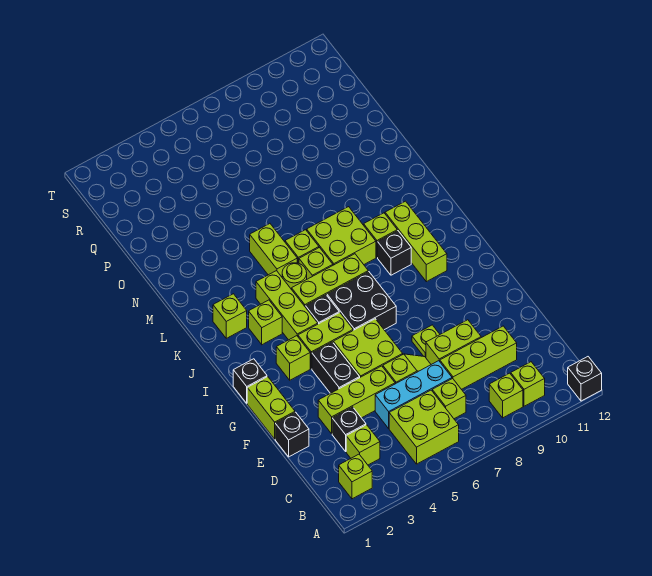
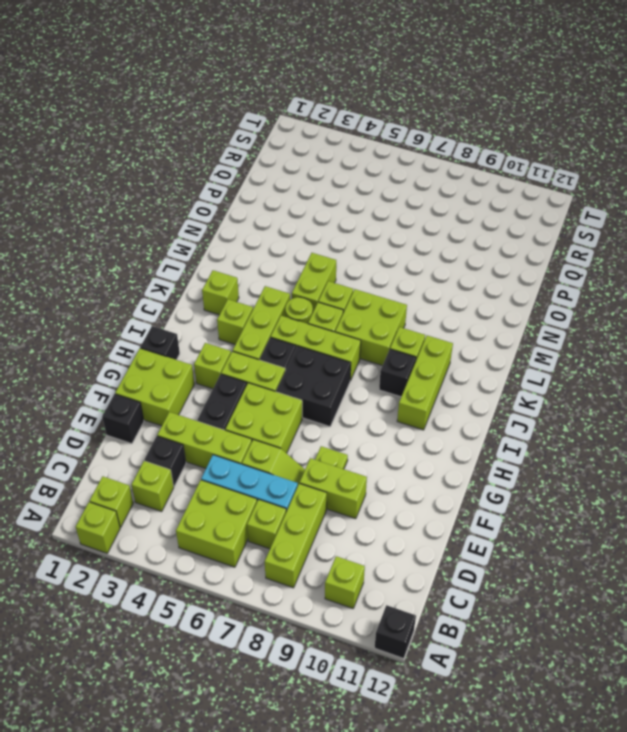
lime brick B9 level 1 -> lime brick A2 level 1
lime brick D8:D10 level 1 -> lime brick B8:D8 level 1
lime brick F1:G1 level 1 -> lime brick F1:G2 level 1

